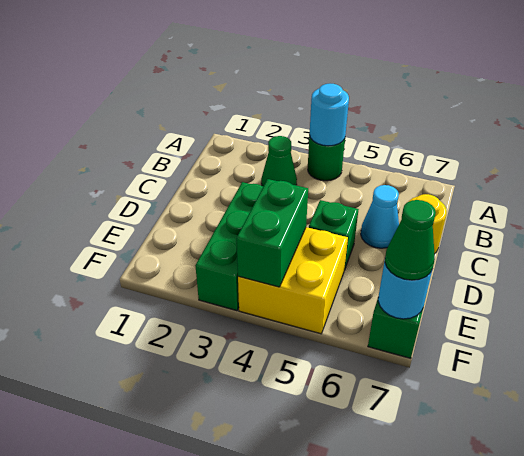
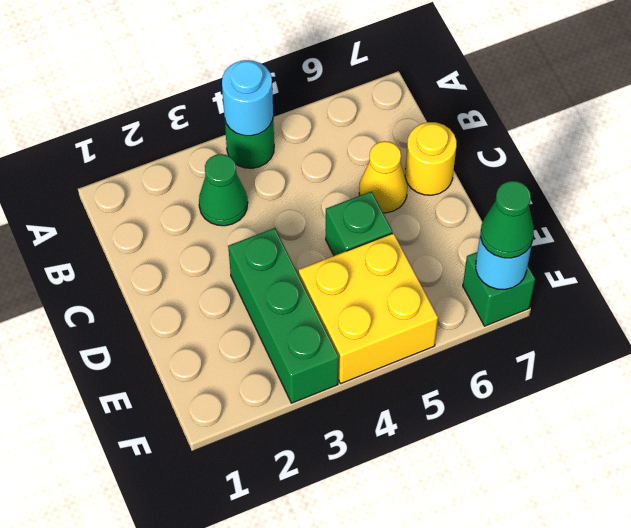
cyan cone C6 level 1 -> yellow cone C6 level 1
green brick E4:F4 level 2 -> none

